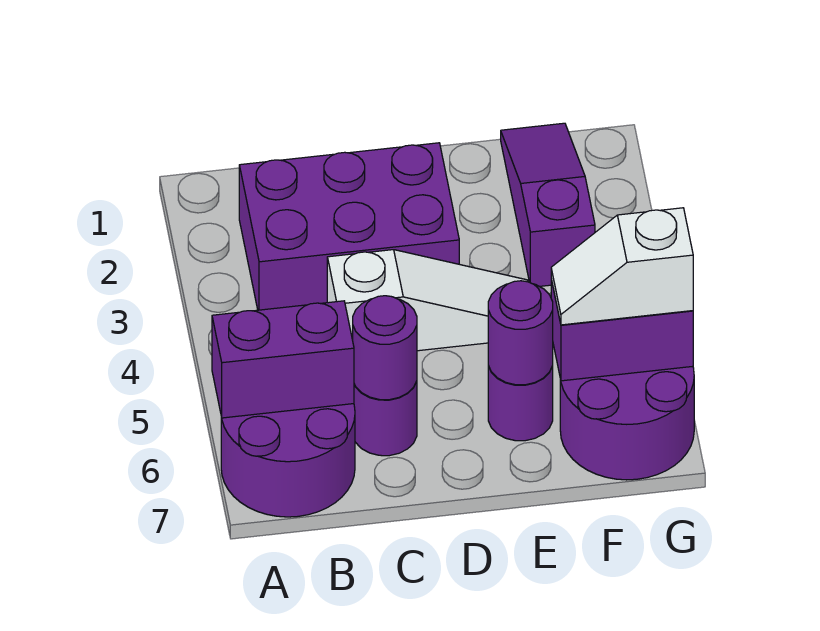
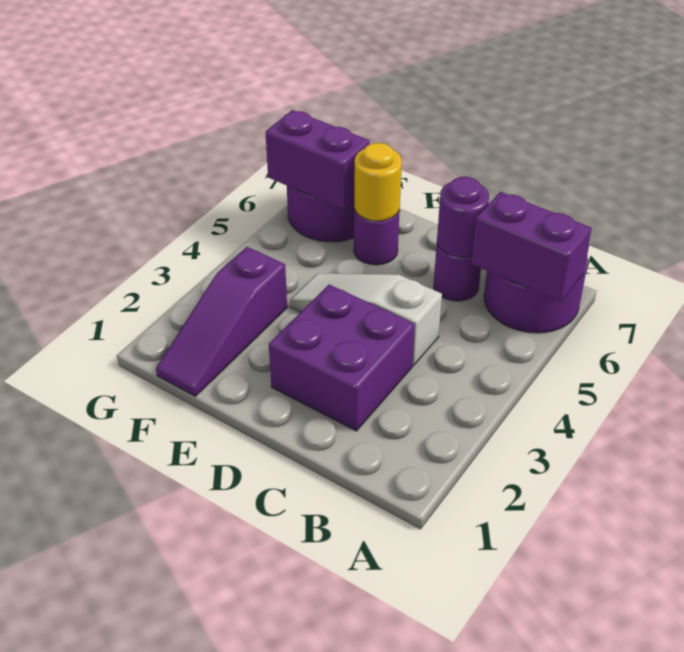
purple brick B2:D3 level 1 -> purple brick C2:D3 level 1
purple round brick E6 level 2 -> yellow round brick E6 level 2
white slope F6:G6 level 3 top G -> none

